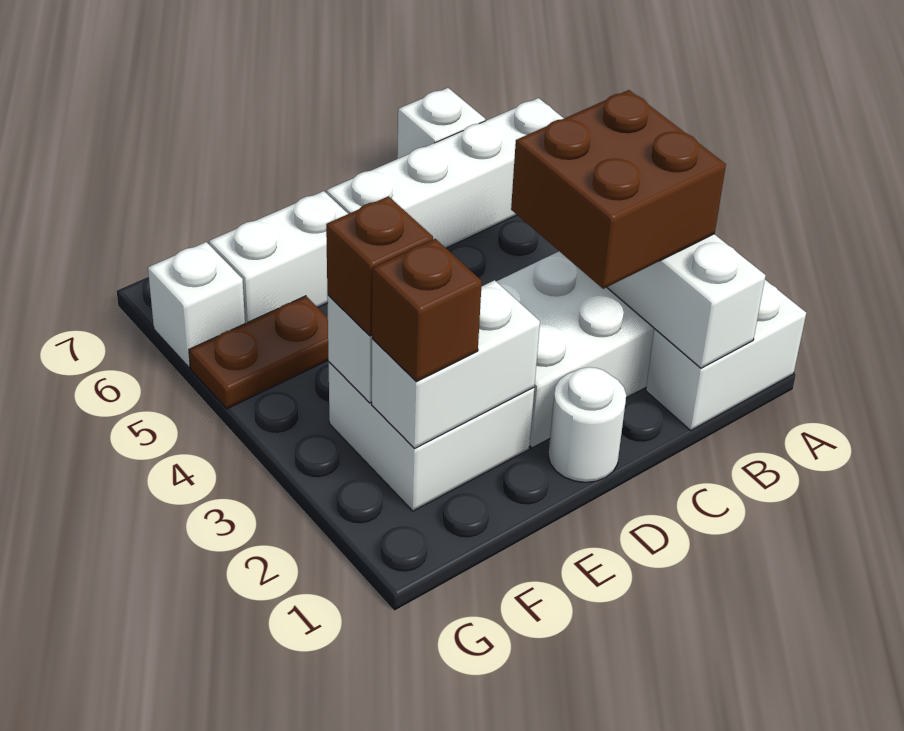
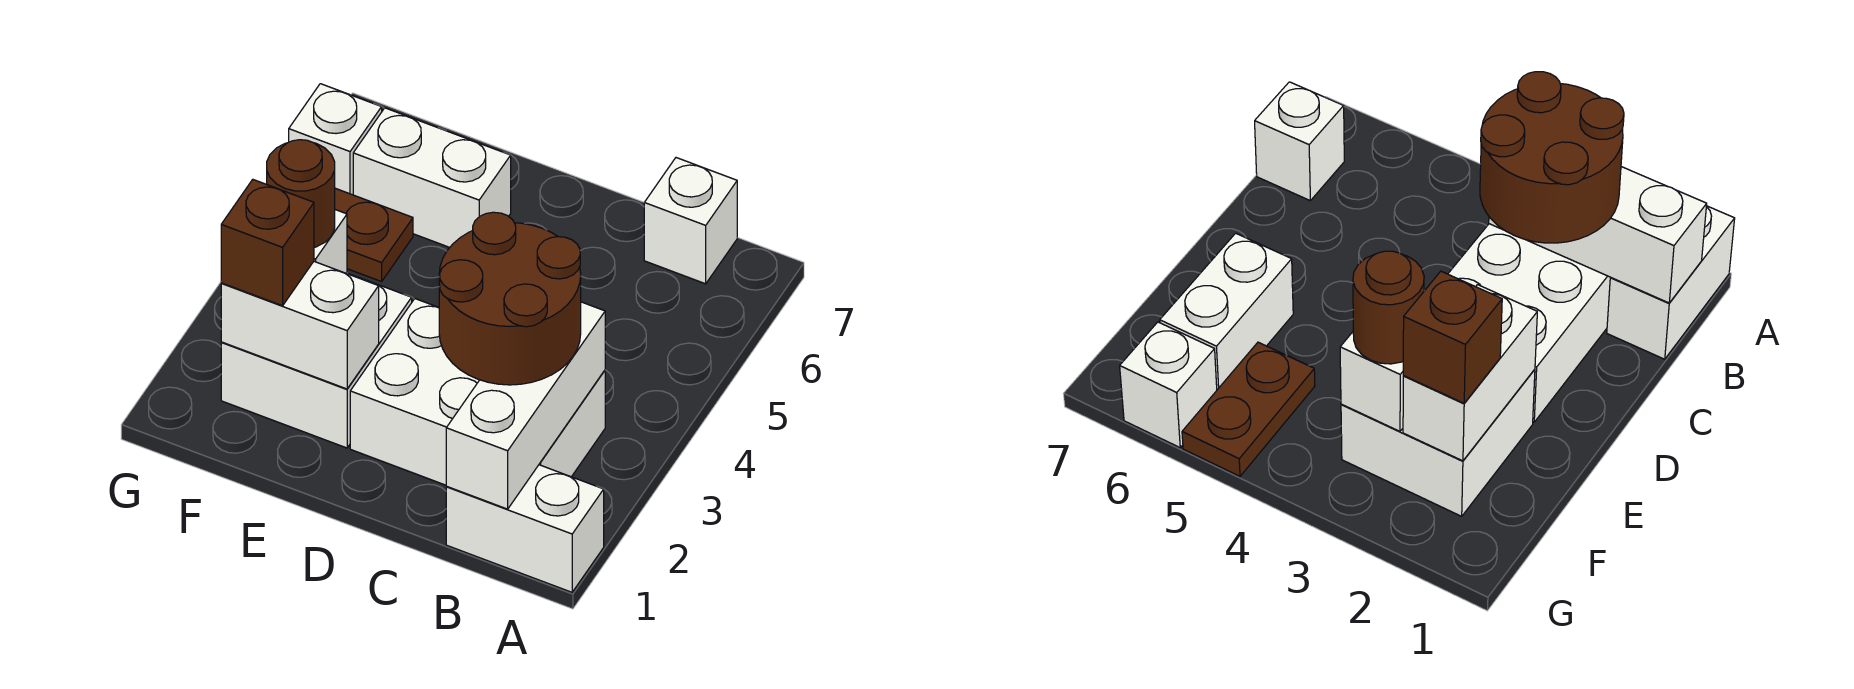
white brick A6:D6 level 1 -> none
brown brick B2:C3 level 3 -> brown round brick B2:C3 level 3
white round brick D1 level 1 -> none
brown brick F3 level 3 -> brown round brick F3 level 3

